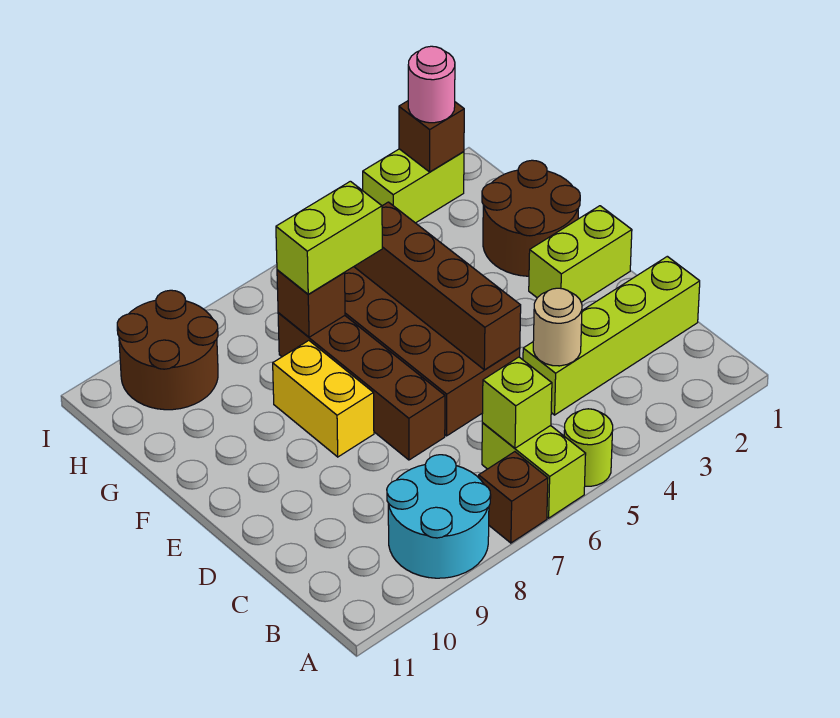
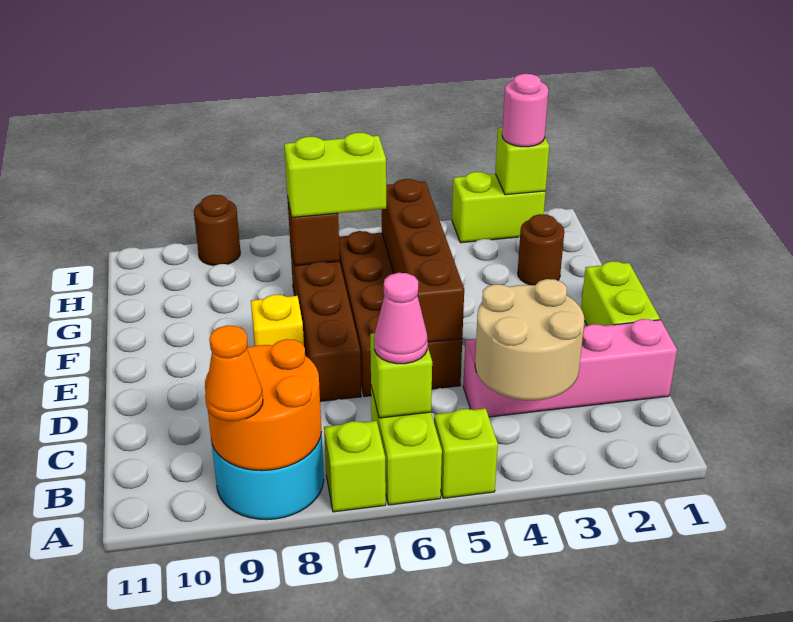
lime round brick A5 level 1 -> lime brick A5 level 1
brown brick A7 level 1 -> lime brick A7 level 1
none -> orange round brick A8:B9 level 2
none -> orange cone A9 level 3
none -> pink cone B6 level 3
lime brick C1:C4 level 1 -> pink brick C1:C4 level 1
tan round brick C4 level 2 -> tan round brick B3:C4 level 2
lime brick E1:E2 level 1 -> lime brick D1:E1 level 1
yellow brick E8:F8 level 1 -> yellow brick E8 level 1
brown round brick F1:G2 level 1 -> brown round brick G2 level 1
brown round brick H9:I10 level 1 -> brown round brick I9 level 1
brown brick I2 level 2 -> lime brick I2 level 2

